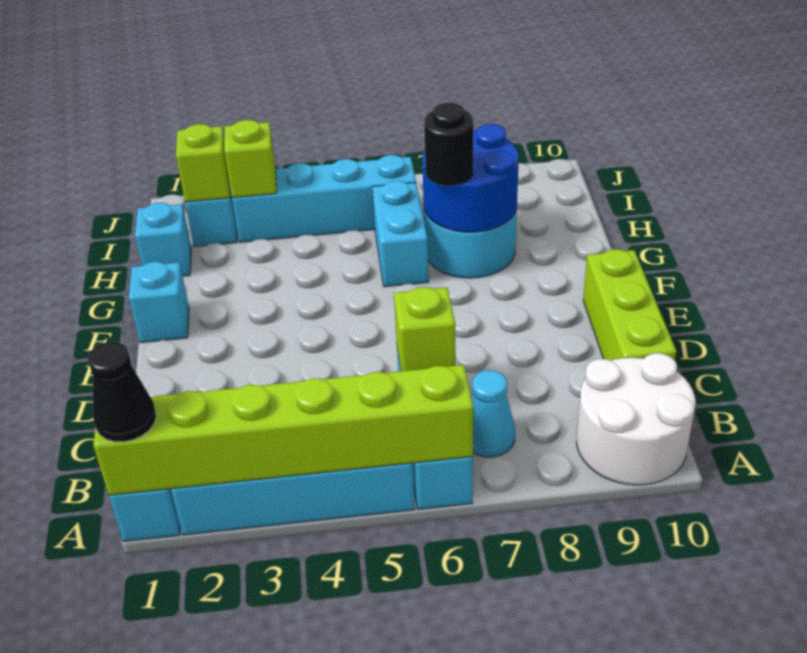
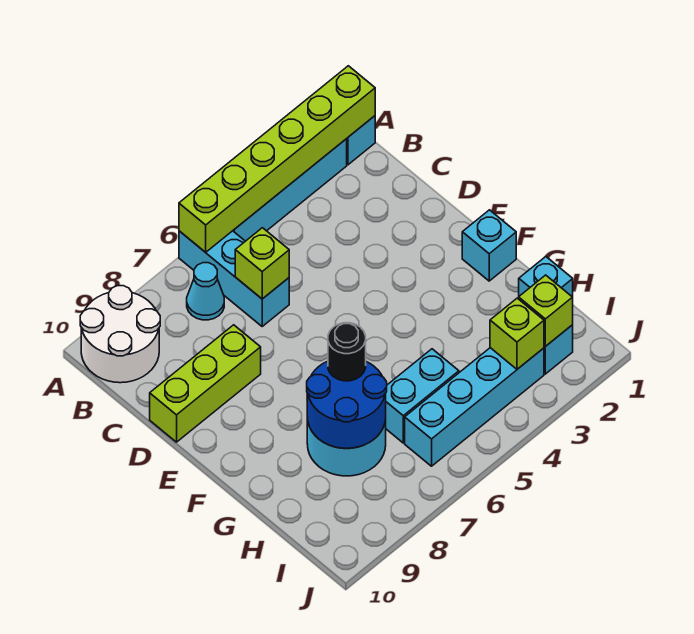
black cone A1 level 3 -> none
lime brick C10:E10 level 1 -> lime brick D8:D10 level 1
cyan brick G6:H6 level 1 -> cyan brick H5:H6 level 1

